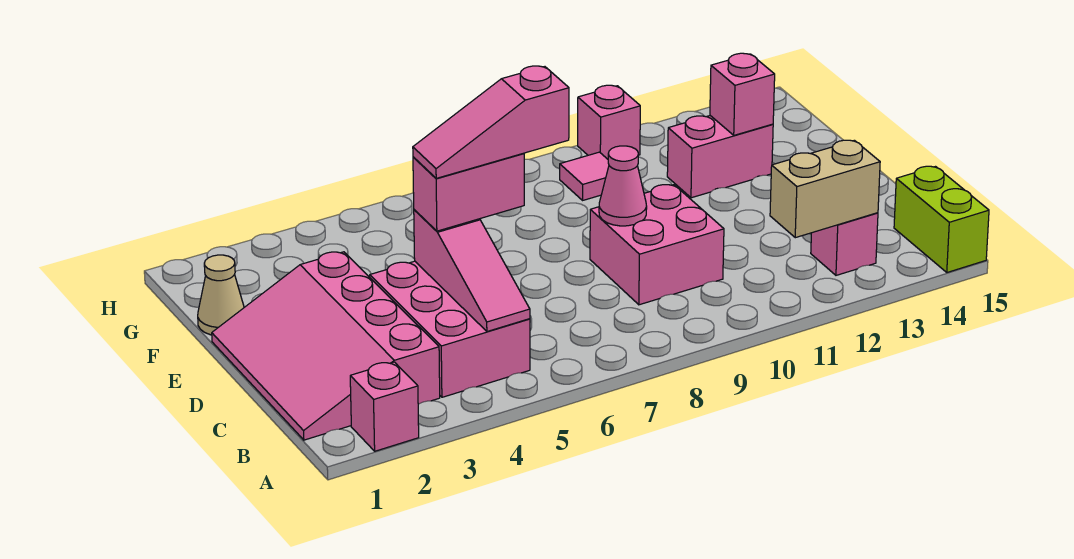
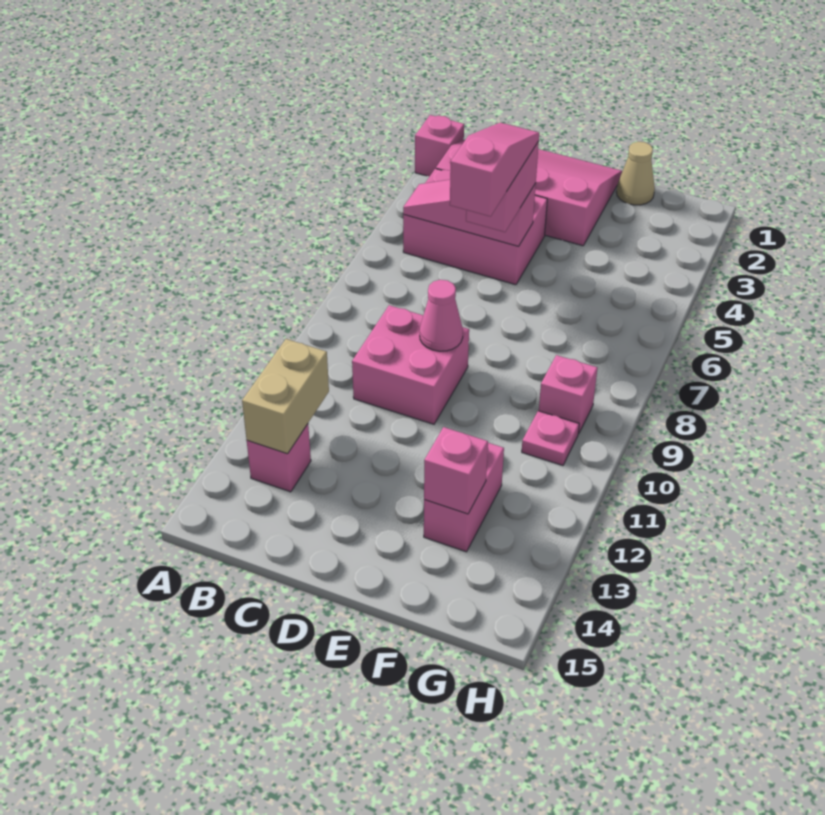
lime brick A15:B15 level 1 -> none
pink tile G10 level 1 -> pink plate G10 level 1
pink brick H11 level 1 -> pink brick G9 level 1

